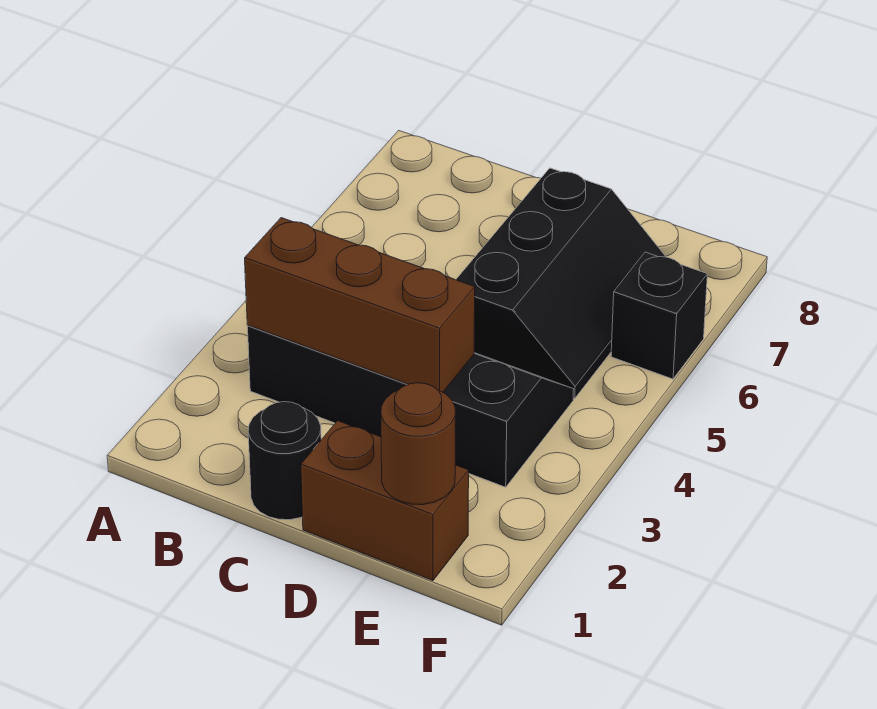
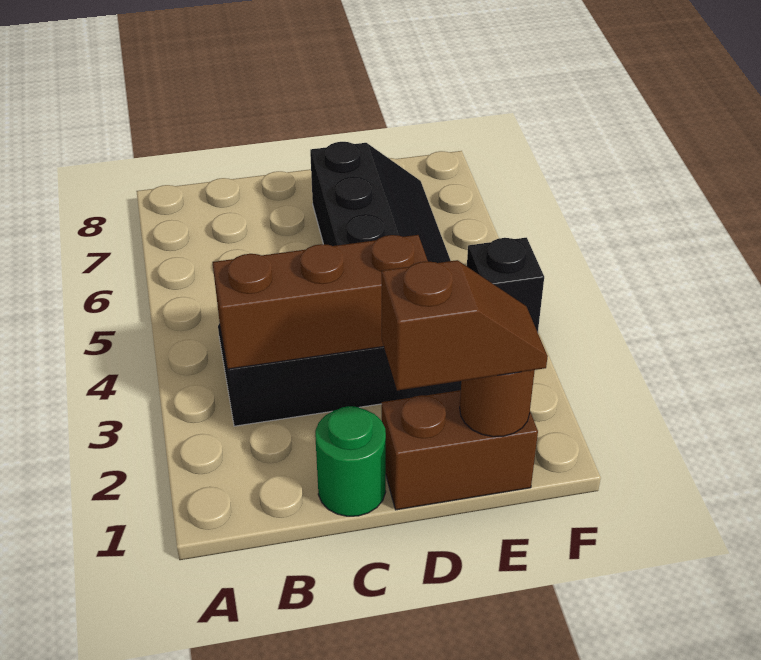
black round brick C1 level 1 -> green round brick C1 level 1
none -> brown slope D1:E1 level 3 top D
black brick F6 level 1 -> black brick F4 level 1

